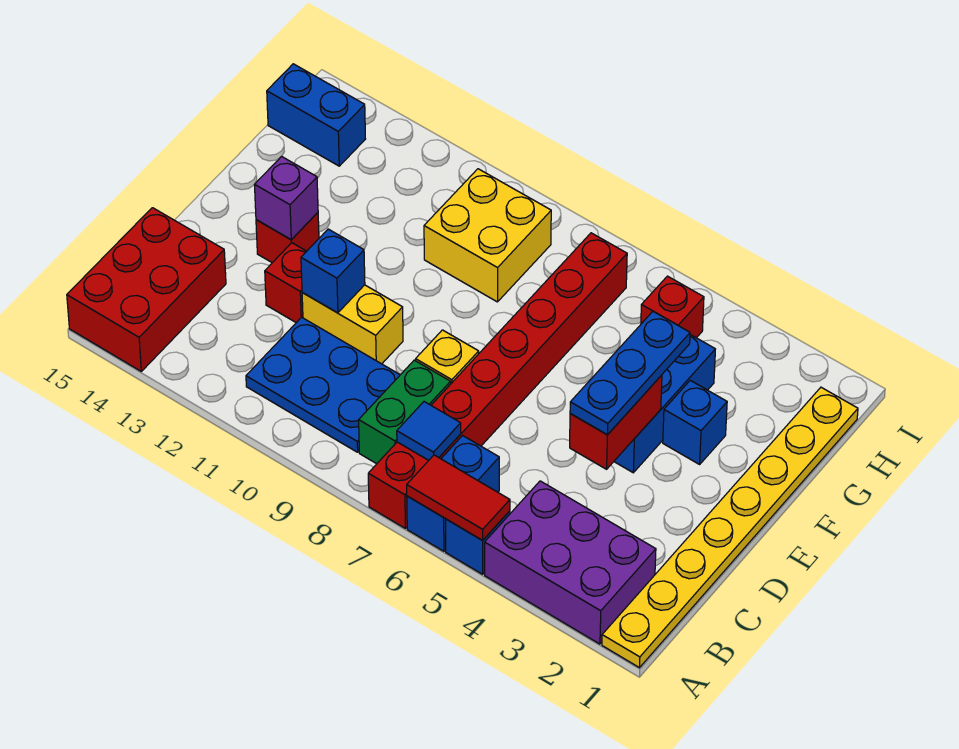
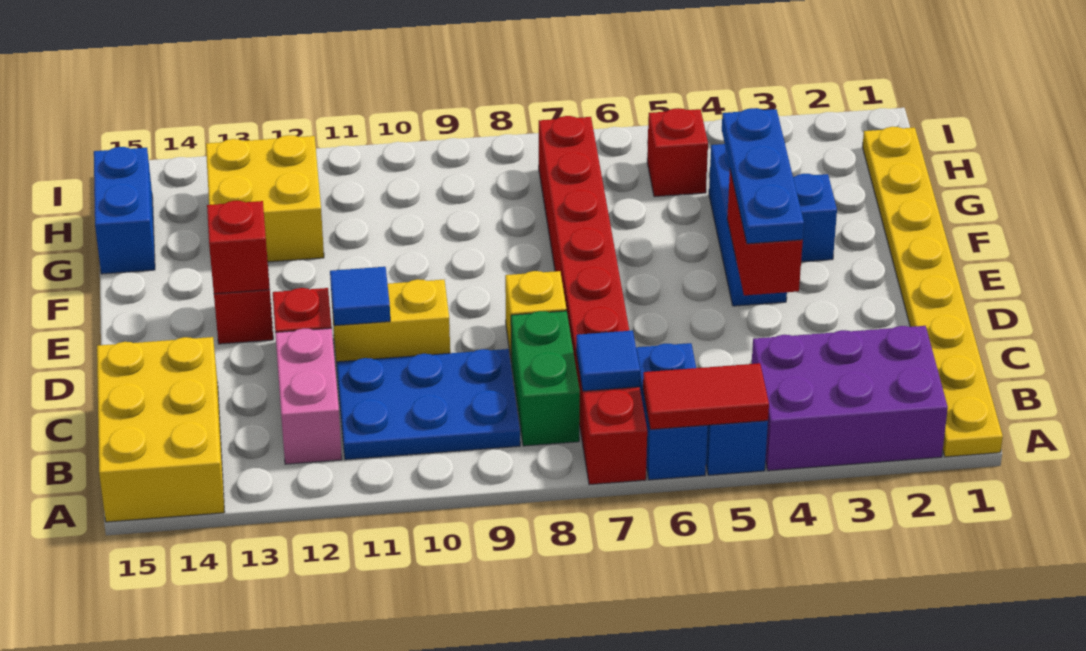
red brick A14:C15 level 1 -> yellow brick A14:C15 level 1
none -> pink brick B12:C12 level 1
blue brick D11 level 2 -> blue tile D11 level 2
purple brick E13 level 2 -> red brick E13 level 2
yellow brick G9:H10 level 1 -> yellow brick G12:H13 level 1
blue brick H14:H15 level 1 -> blue brick G15:H15 level 1

